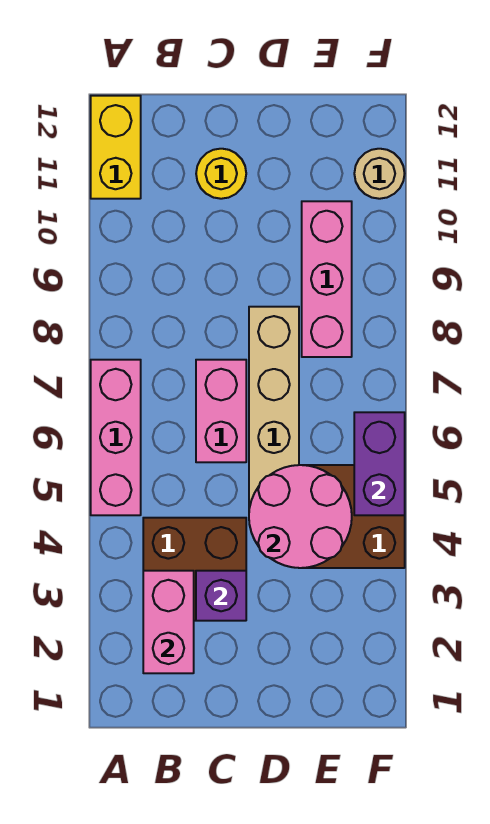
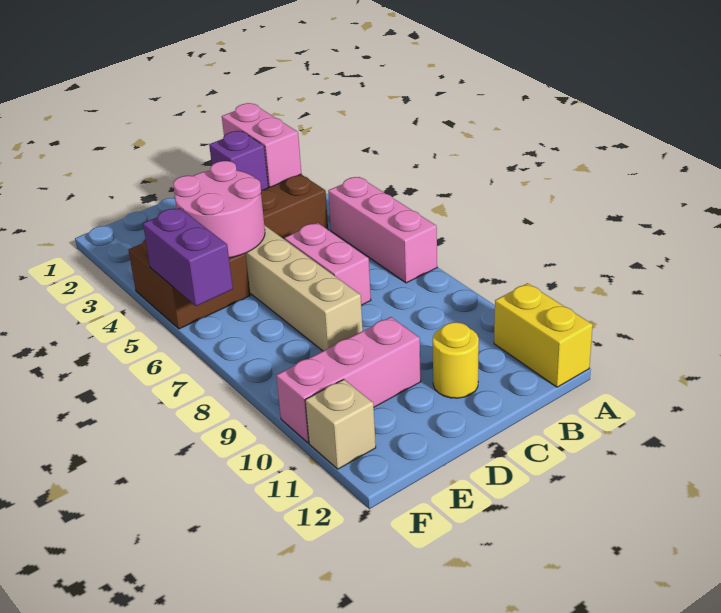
pink brick E8:E10 level 1 -> pink brick D10:F10 level 1
tan round brick F11 level 1 -> tan brick F11 level 1

